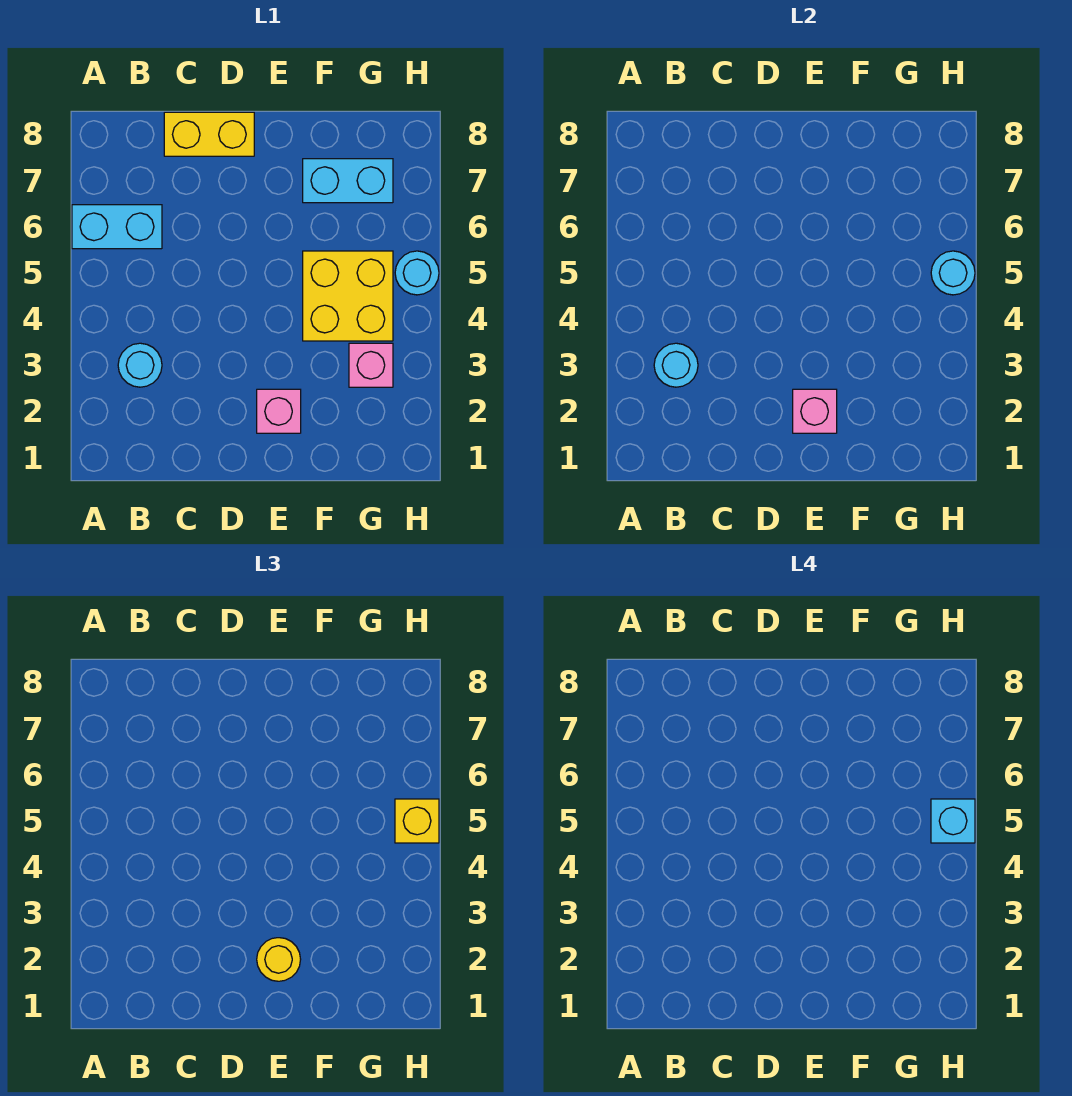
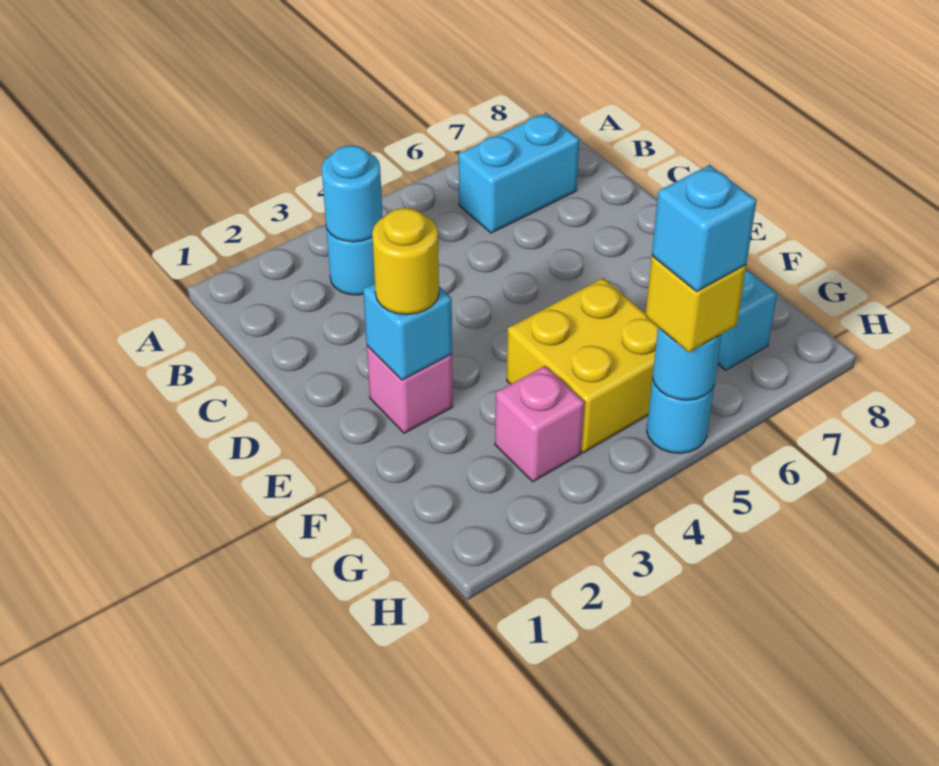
cyan brick A6:B6 level 1 -> cyan brick B6:B7 level 1
yellow brick C8:D8 level 1 -> none
pink brick E2 level 2 -> cyan brick E2 level 2

